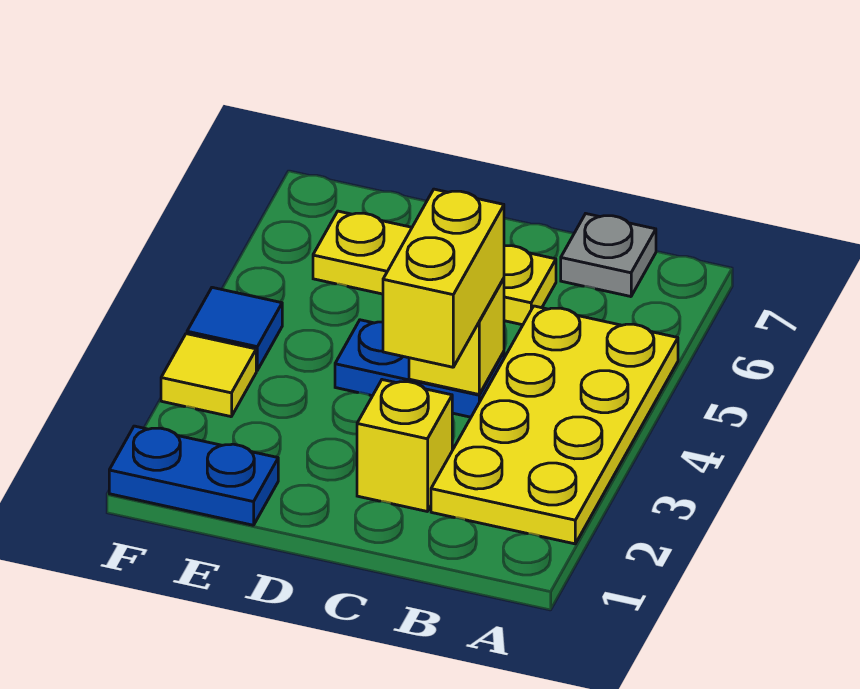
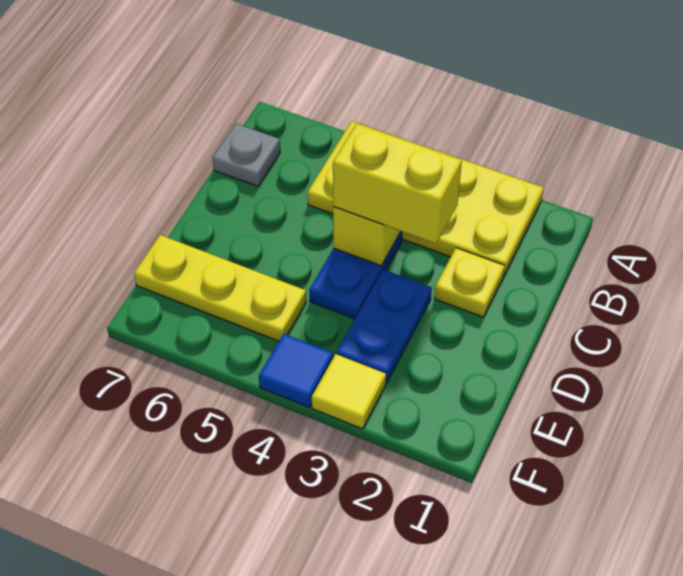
yellow brick C2 level 1 -> yellow plate C2 level 1
yellow plate C6:E6 level 1 -> yellow plate E5:E7 level 1
blue plate E1:F1 level 1 -> blue plate D3:E3 level 1

